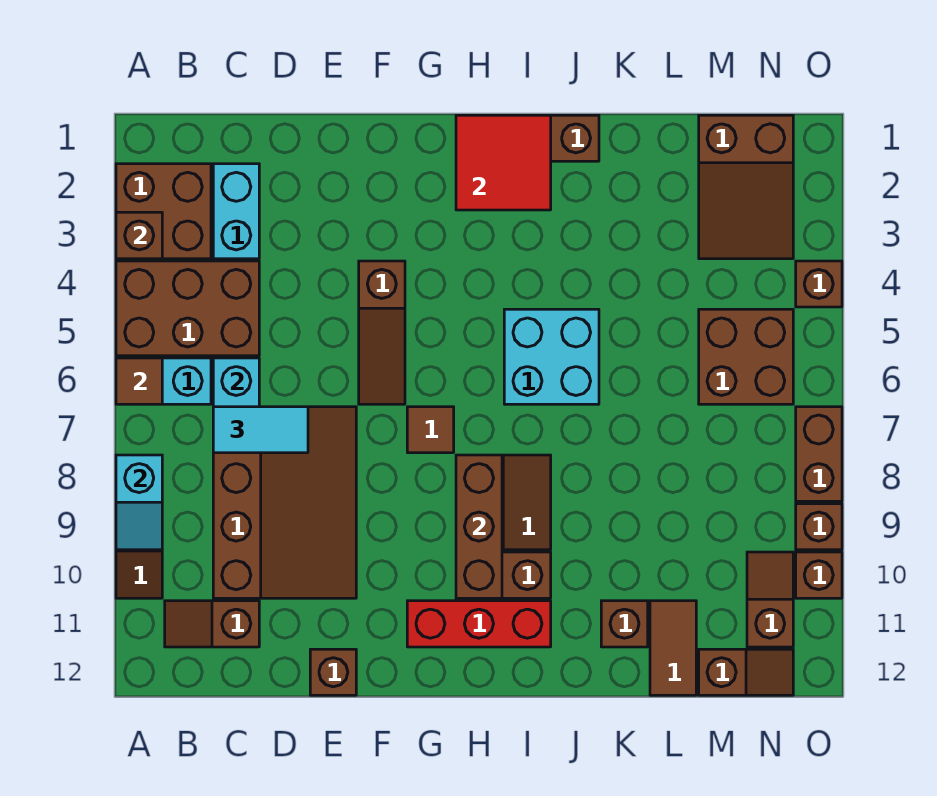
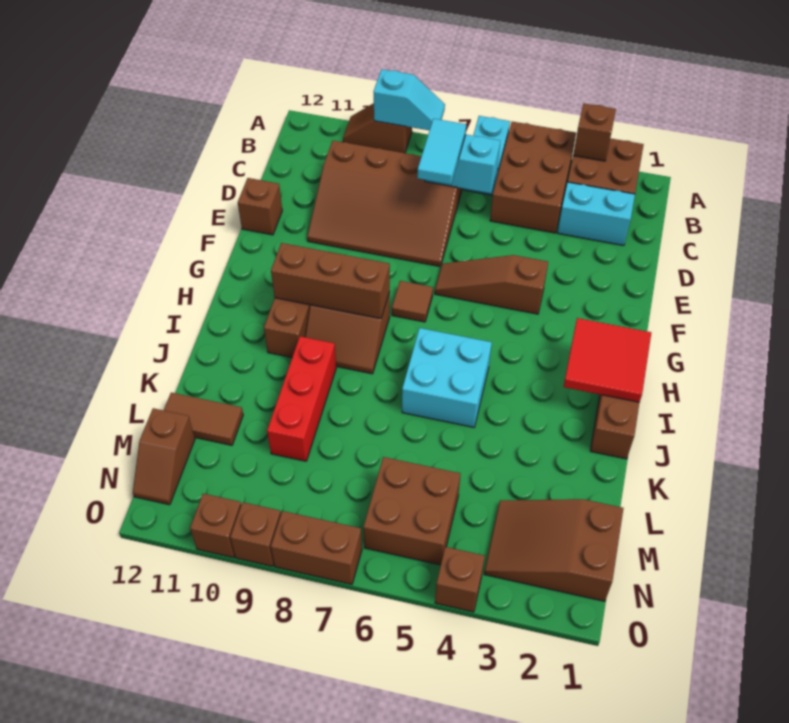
brown tile A6 level 2 -> none
cyan slope A8:A9 level 2 top 8 -> cyan slope A8:A9 level 2 top 9
brown slope B11:C11 level 1 top C -> none
red brick G11:I11 level 1 -> red brick J9:L9 level 1
brown brick K11 level 1 -> none
brown slope N10:N11 level 1 top 11 -> none

